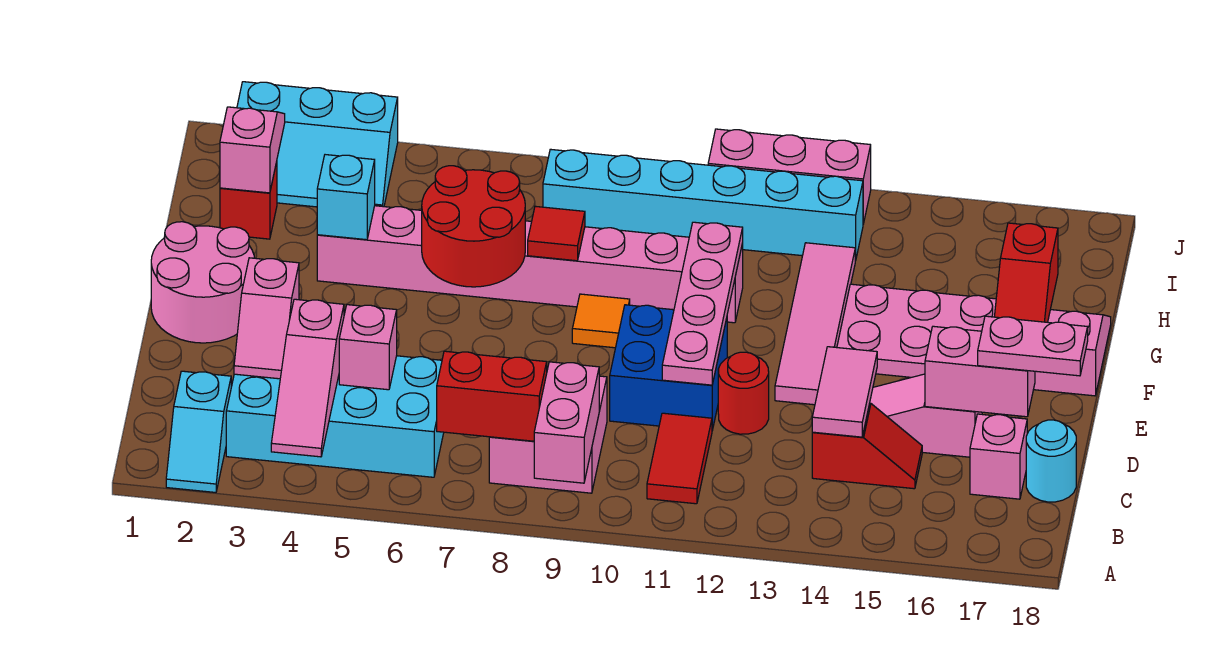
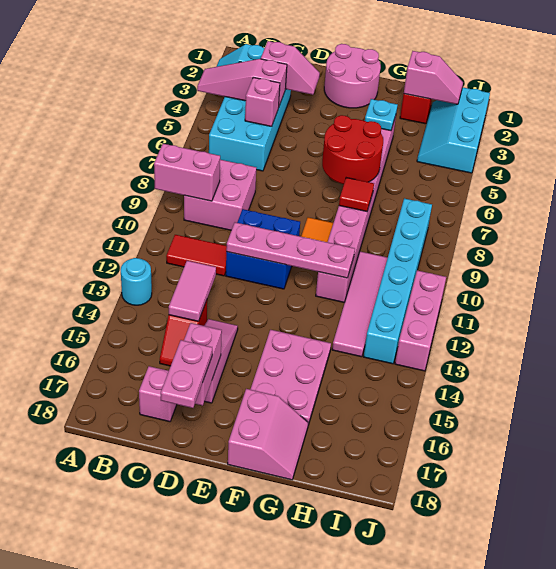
red brick B7:B8 level 2 -> none
pink slope C3:D3 level 2 top D -> pink slope C3:D3 level 2 top C
pink tile C14:D14 level 2 -> pink tile C13:C14 level 2
cyan round brick C18 level 1 -> cyan round brick A13 level 1
red round brick D12 level 1 -> none
pink tile E13:H13 level 1 -> pink tile H10:H13 level 1
red slope F17:G17 level 2 top G -> none
cyan brick G4 level 2 -> cyan plate G4 level 2

